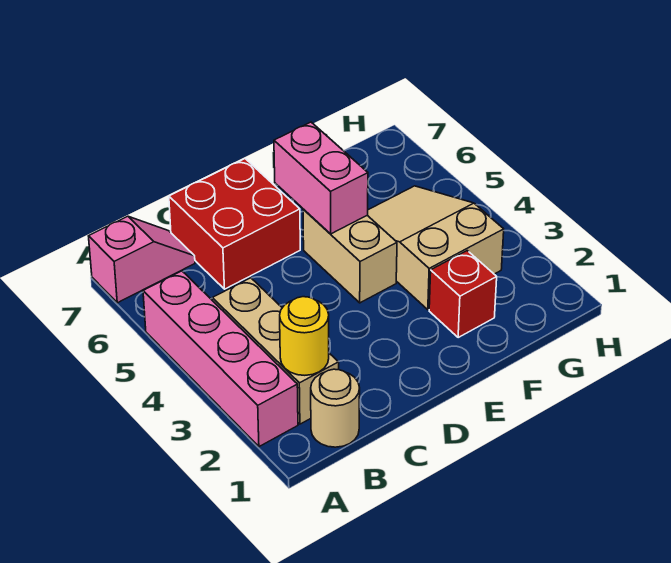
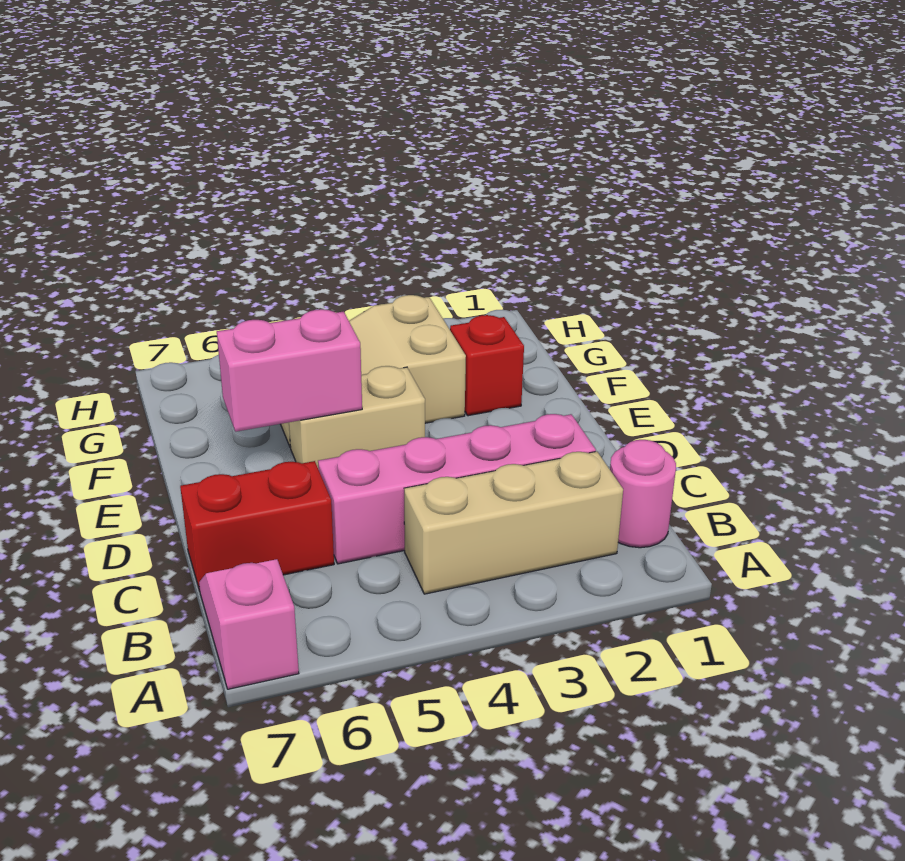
pink brick A2:A5 level 1 -> pink brick C2:C5 level 1
tan round brick B1 level 1 -> pink round brick B1 level 1
yellow round brick B2 level 2 -> none
red brick C6:D7 level 1 -> red brick C6:C7 level 1

